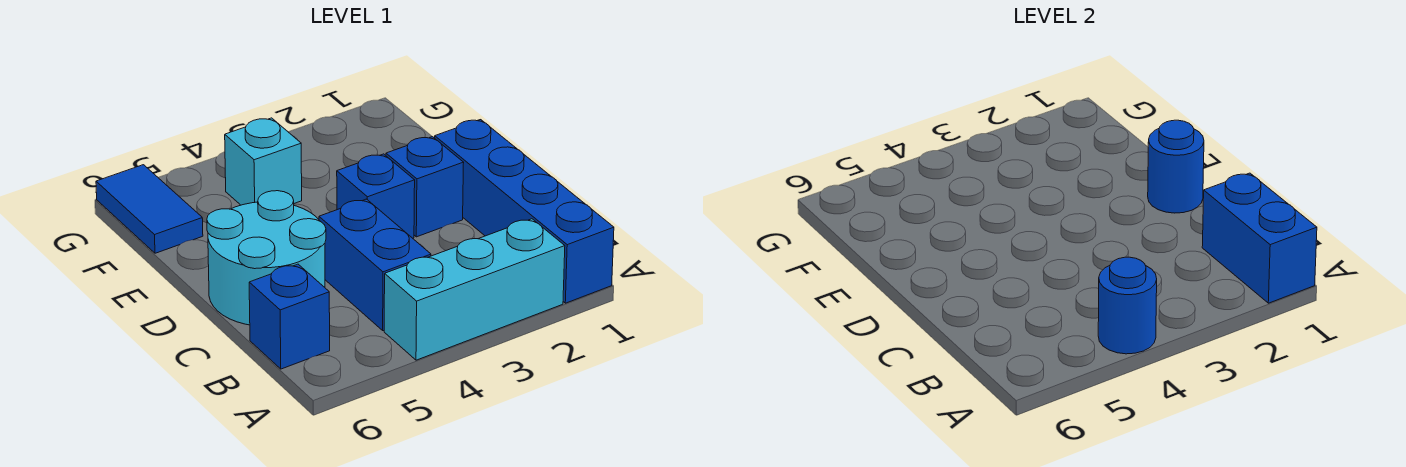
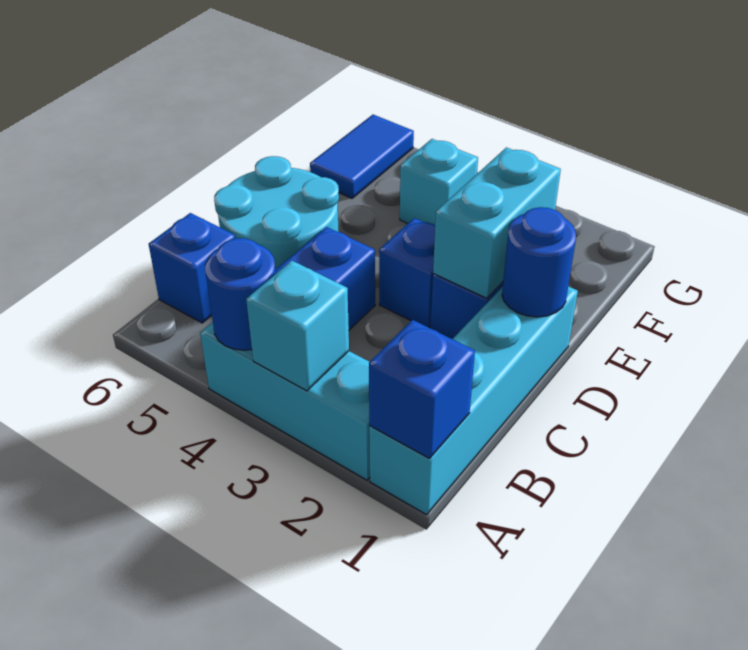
blue brick A1:D1 level 1 -> cyan brick A1:D1 level 1
blue brick A1:B1 level 2 -> blue brick A1 level 2
none -> cyan brick A3 level 2
none -> cyan brick D2:E2 level 2

